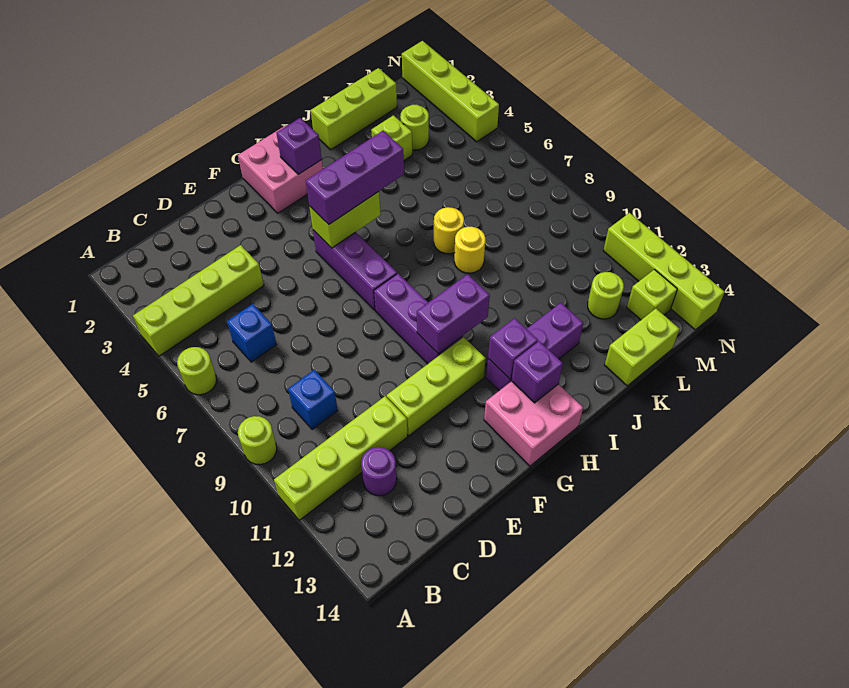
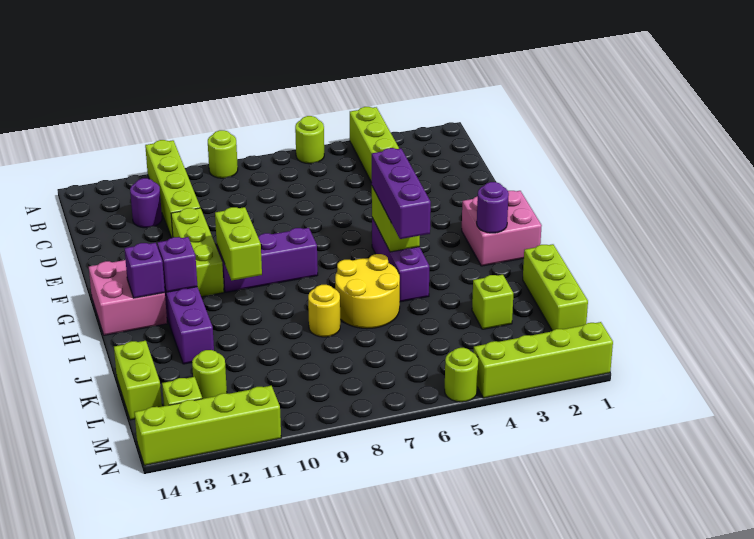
blue brick C6 level 1 -> none
blue brick C9 level 1 -> none
purple brick G5:G7 level 1 -> purple brick G5:I5 level 1
purple brick G10:H10 level 2 -> lime brick G10:H10 level 2
purple brick H2 level 2 -> purple round brick H2 level 2
yellow round brick J7 level 1 -> yellow round brick I6:J7 level 1
lime round brick L3 level 1 -> lime round brick N5 level 1

